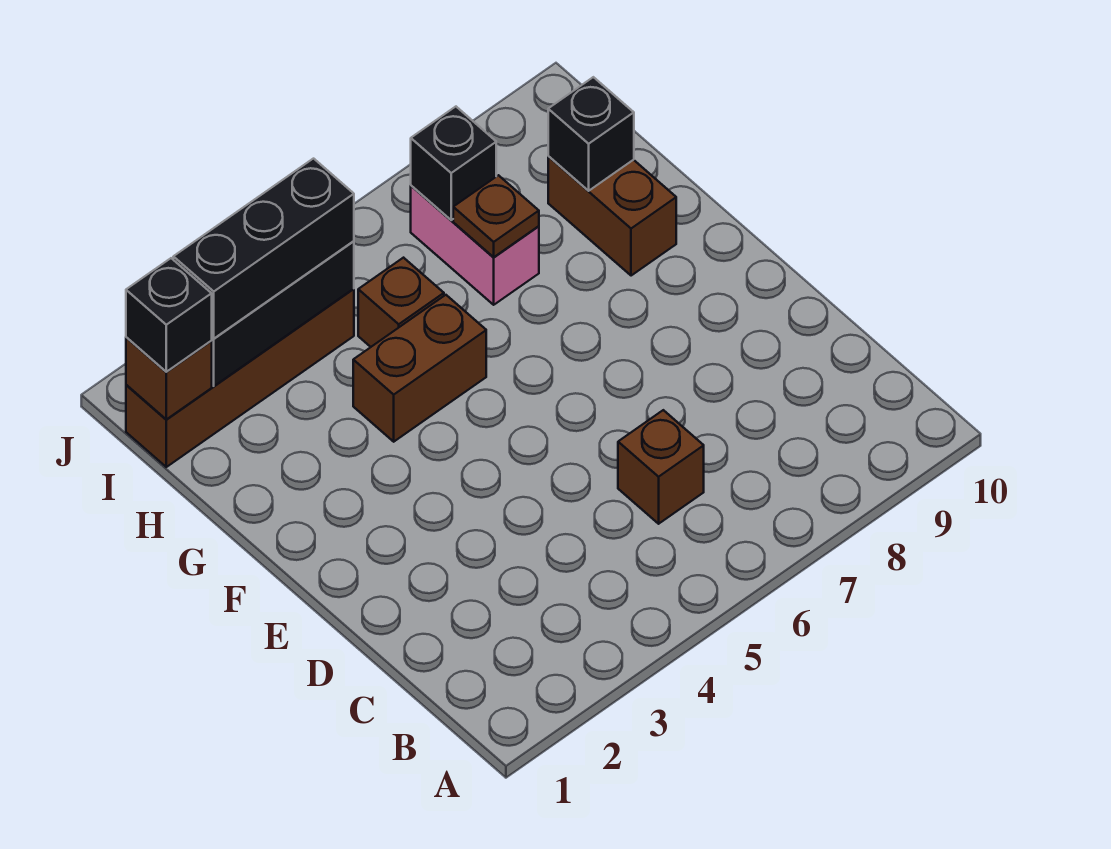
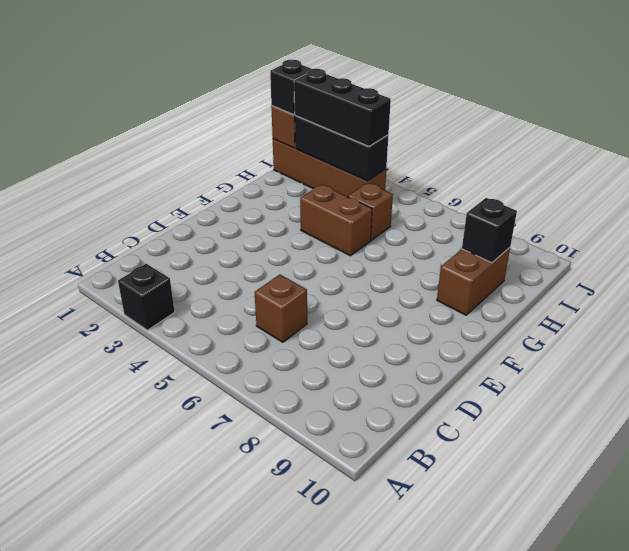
pink brick H7:I7 level 1 -> none
brown plate H7 level 2 -> none
black brick I7 level 2 -> black brick A3 level 1

